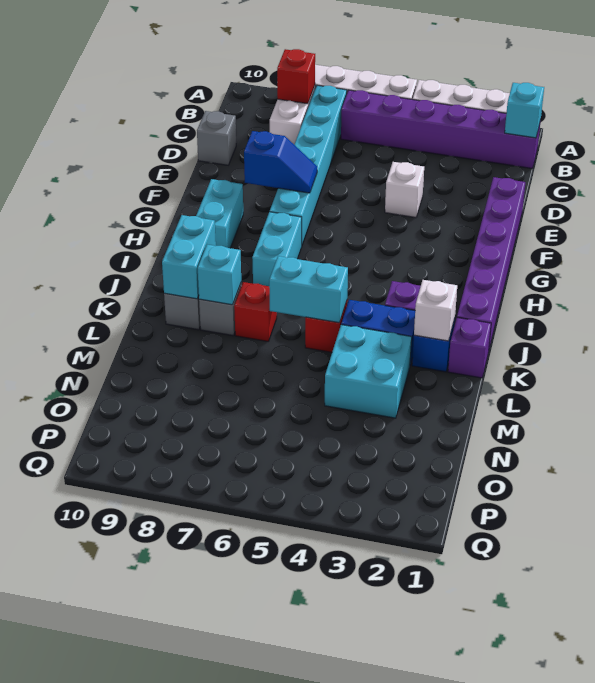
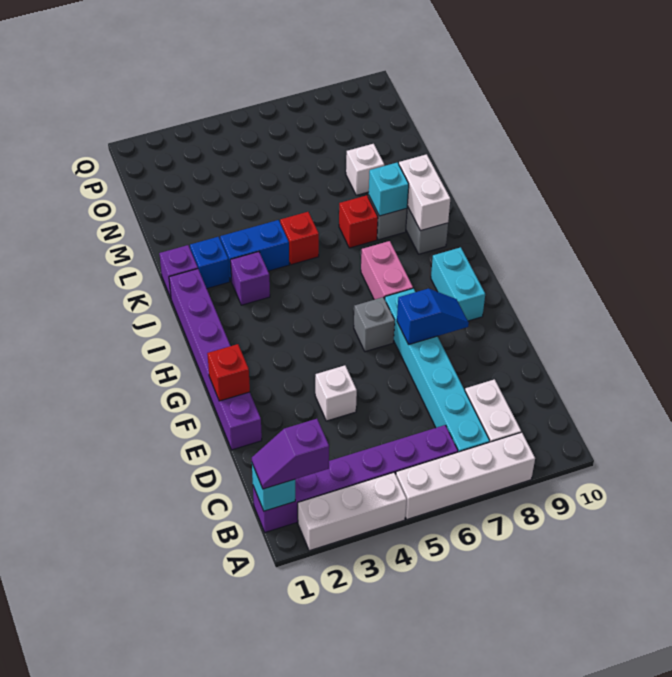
none -> purple slope B1:B2 level 3 top 2
red brick B8 level 2 -> red brick F1 level 2
grey brick D10 level 1 -> grey brick G6 level 1
blue slope F7:F8 level 2 top 8 -> blue slope F7:F8 level 2 top 7
cyan brick H7:I7 level 1 -> pink brick H7:I7 level 1
cyan brick J9:K9 level 2 -> white brick J9:K9 level 2
white brick K2 level 2 -> white brick M8 level 1
cyan brick K5:K6 level 2 -> none
cyan brick L3:M4 level 1 -> none

